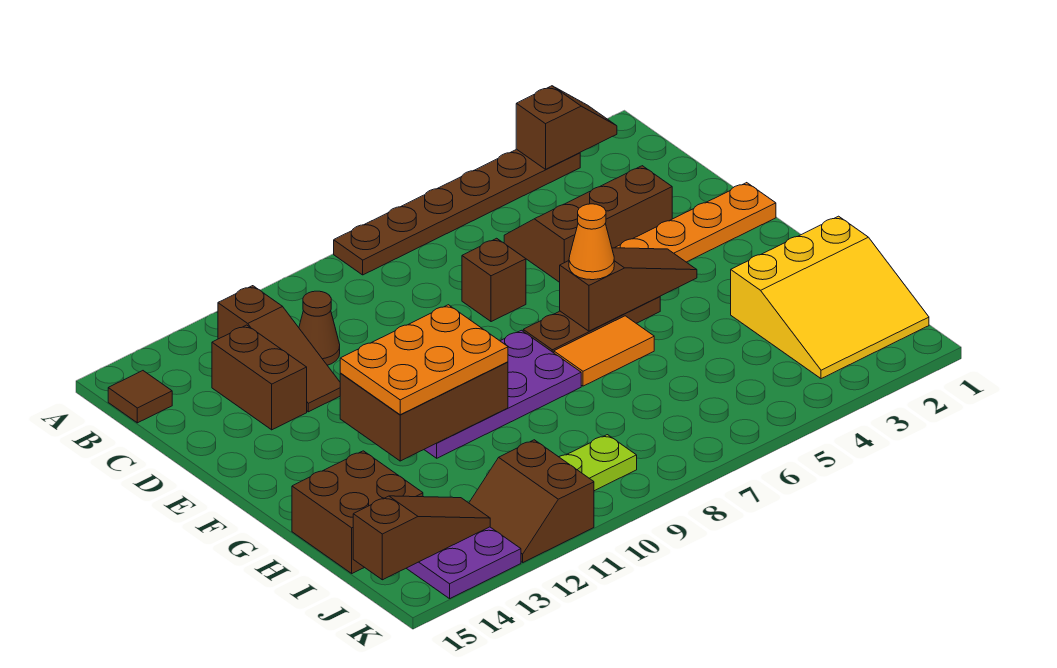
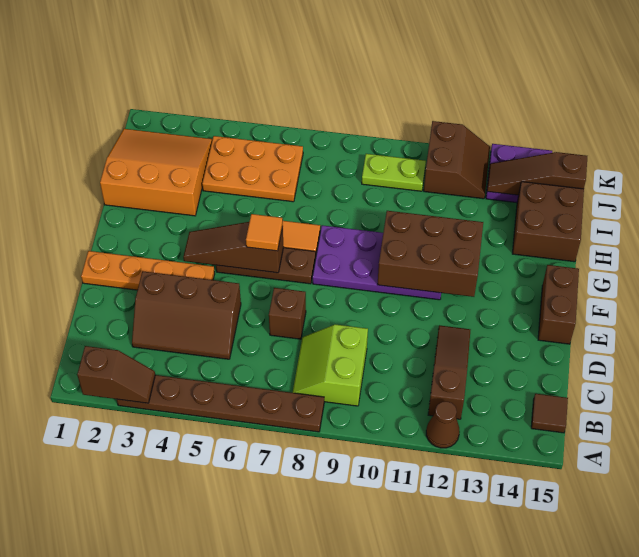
brown slope A2:A3 level 2 top 3 -> brown slope A2:A3 level 2 top 2
none -> lime slope B8:C9 level 1 top 9
brown cone C11 level 1 -> brown cone A12 level 1
brown brick C13:D13 level 1 -> brown brick E15:F15 level 1
orange cone F6 level 3 -> orange tile F6 level 3
orange plate F10:G12 level 3 -> orange plate I4:J6 level 1
yellow slope H1:J3 level 1 top H -> orange slope H1:J3 level 1 top H

